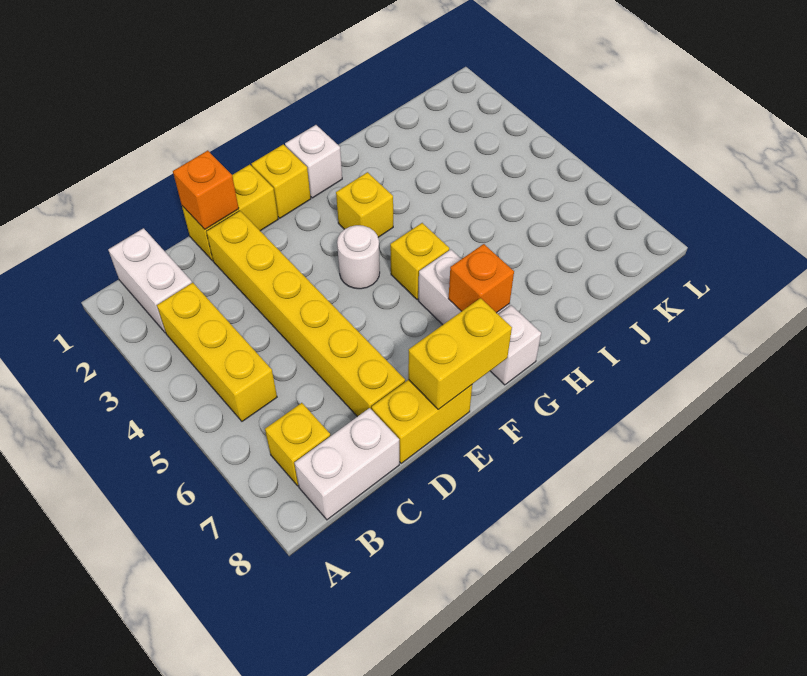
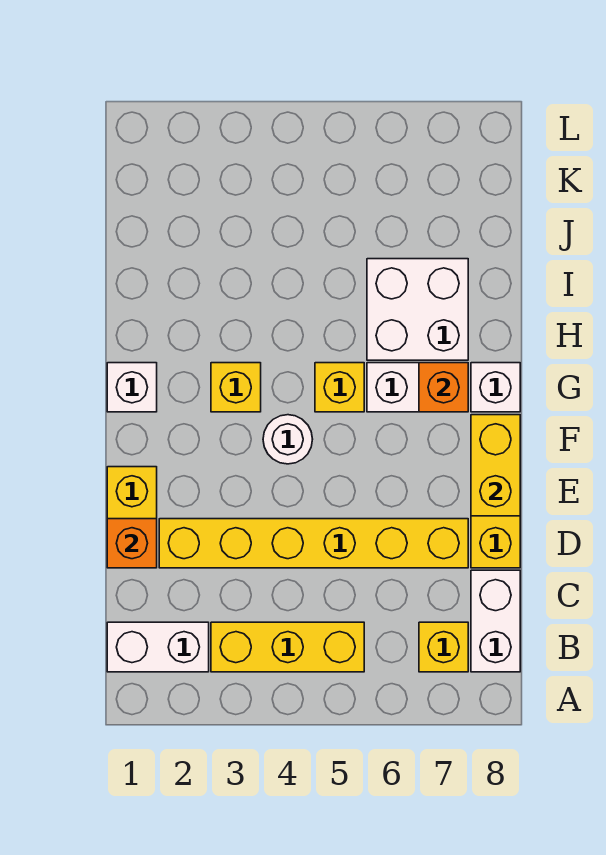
yellow brick F1 level 1 -> none
none -> white brick H6:I7 level 1

